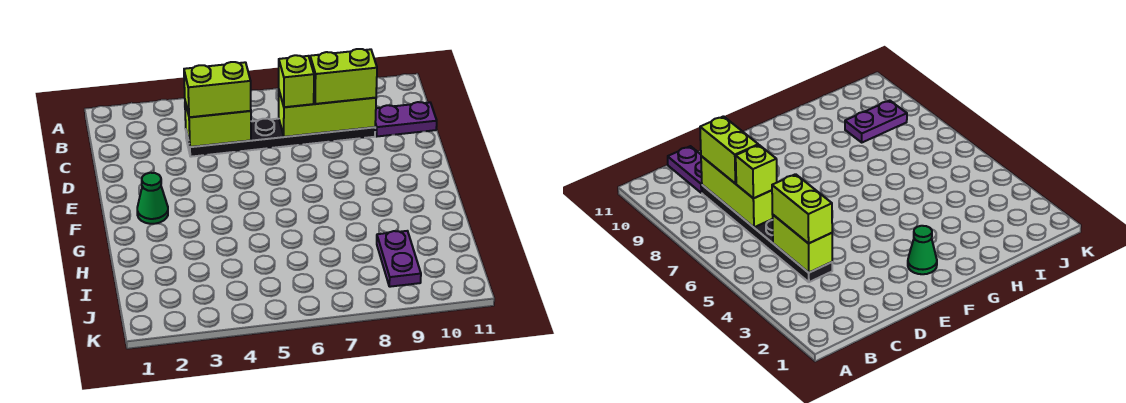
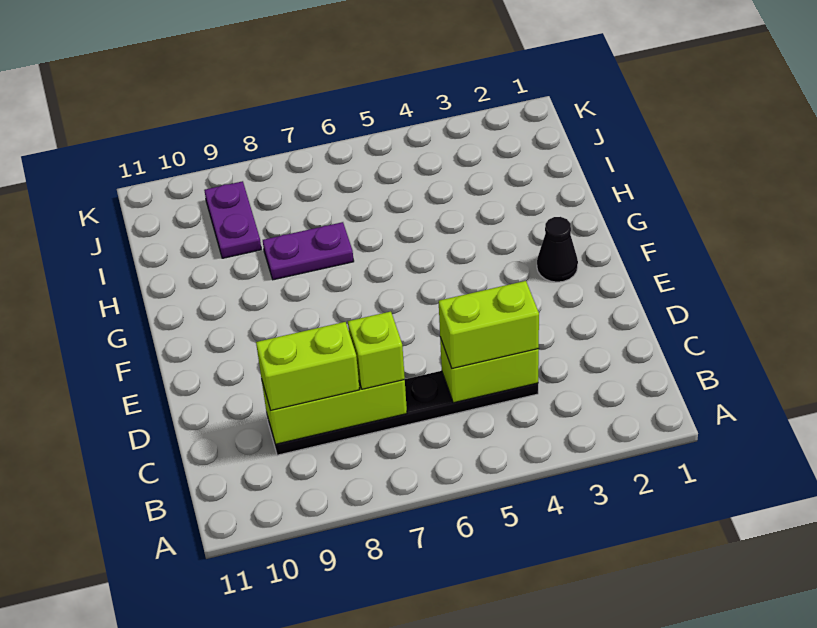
purple plate C10:C11 level 1 -> purple plate H7:H8 level 1
green cone F2 level 1 -> black cone F2 level 1

